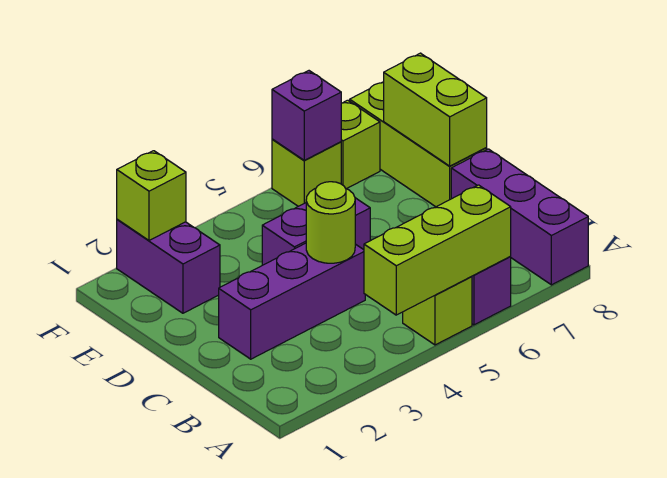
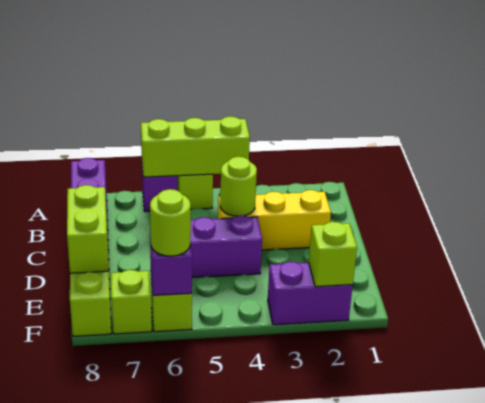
purple brick C2:C4 level 1 -> yellow brick C2:C4 level 1
purple brick E2:F2 level 1 -> purple brick F2:F3 level 1
none -> lime round brick F6 level 3

